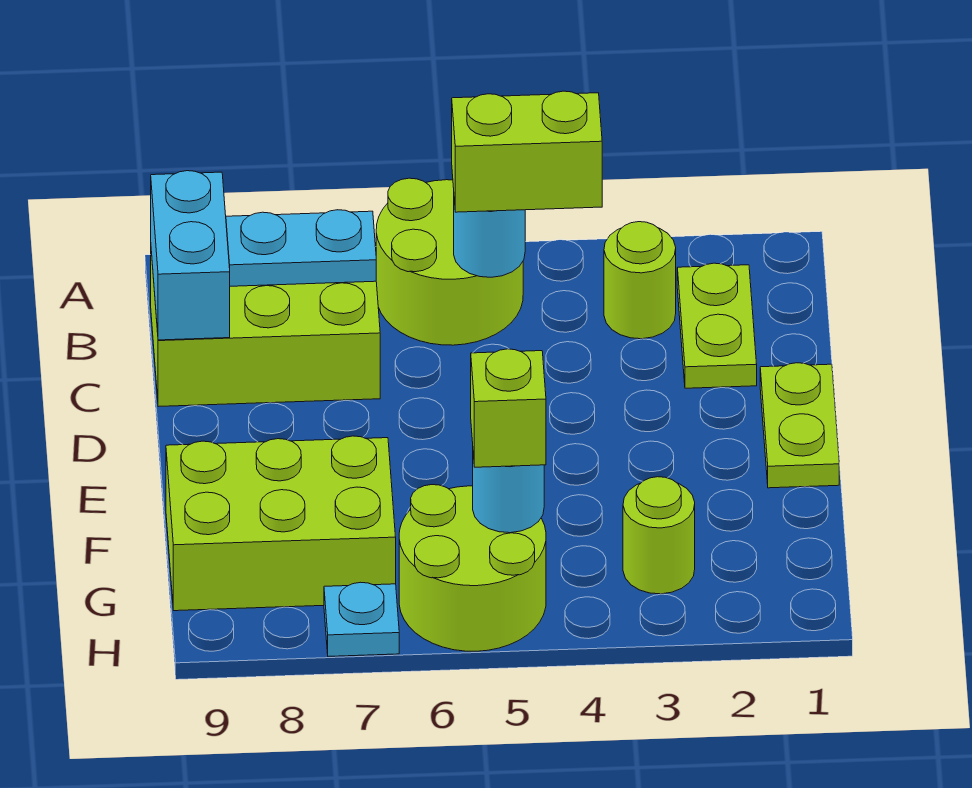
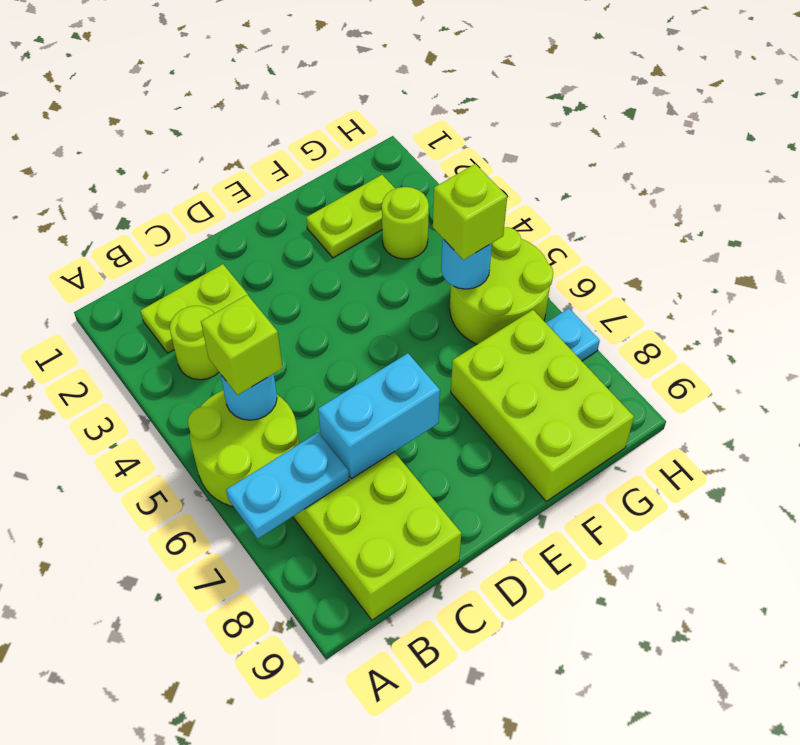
lime brick B4:B5 level 3 -> lime brick B5 level 3
cyan plate B7:B8 level 2 -> cyan plate A7:B7 level 2
cyan brick B9:C9 level 2 -> cyan brick C7:D7 level 2
lime plate D1:E1 level 1 -> lime plate F2:G2 level 1

